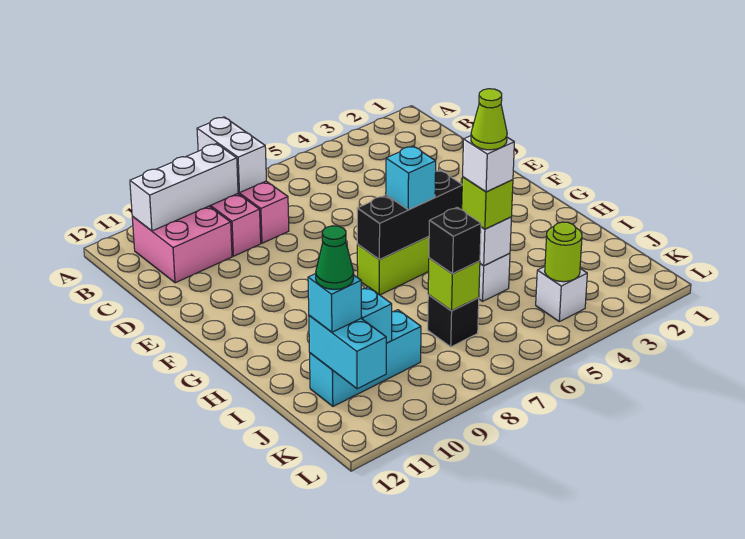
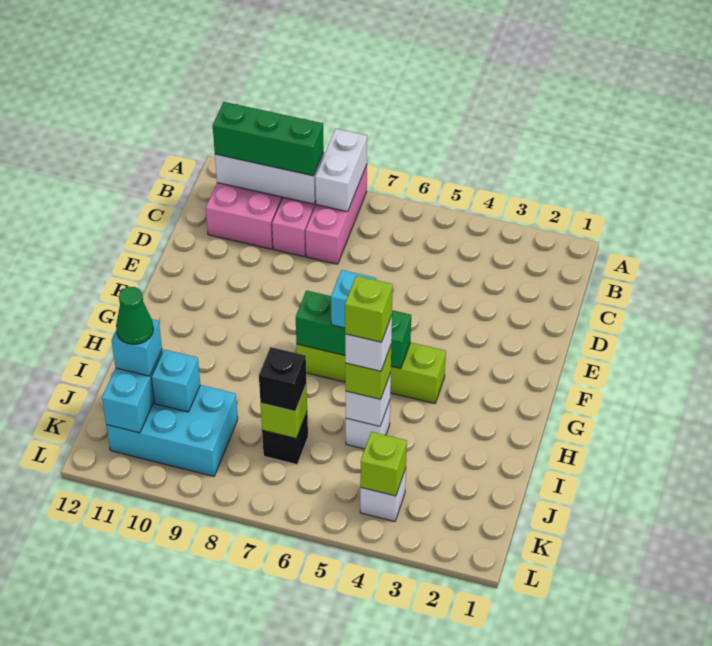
none -> green brick B9:B11 level 3
black brick G5:G7 level 2 -> green brick G5:G7 level 2
lime cone I5 level 5 -> lime brick I5 level 5
cyan brick J9:J11 level 1 -> cyan brick J9:K11 level 1
lime round brick K4 level 2 -> lime brick K4 level 2

